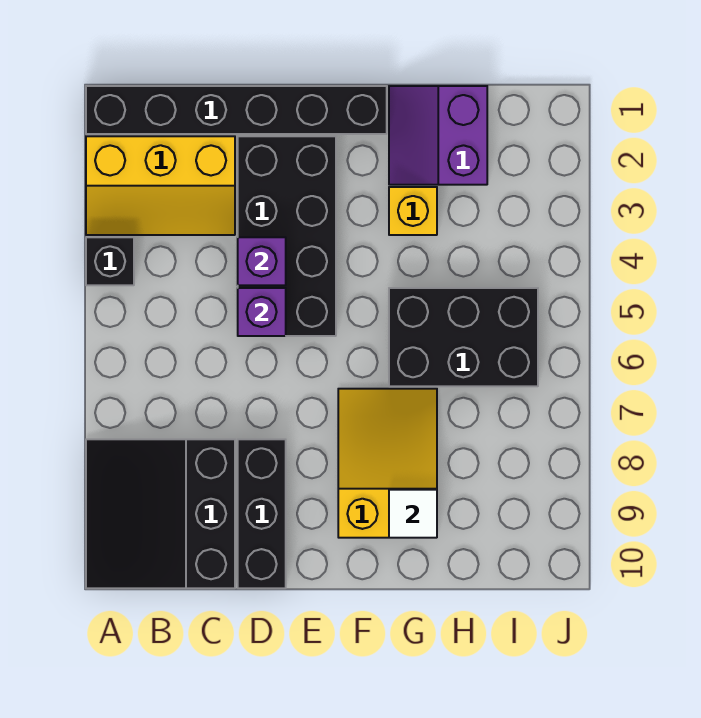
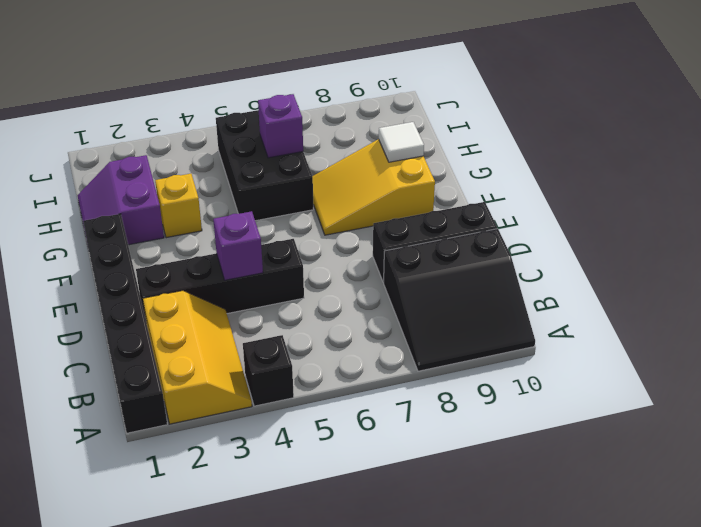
black brick D2:E5 level 1 -> black brick D2:D5 level 1
purple brick D5 level 2 -> purple brick H6 level 2
purple slope G1:H2 level 1 top H -> purple slope G1:H2 level 1 top 2

